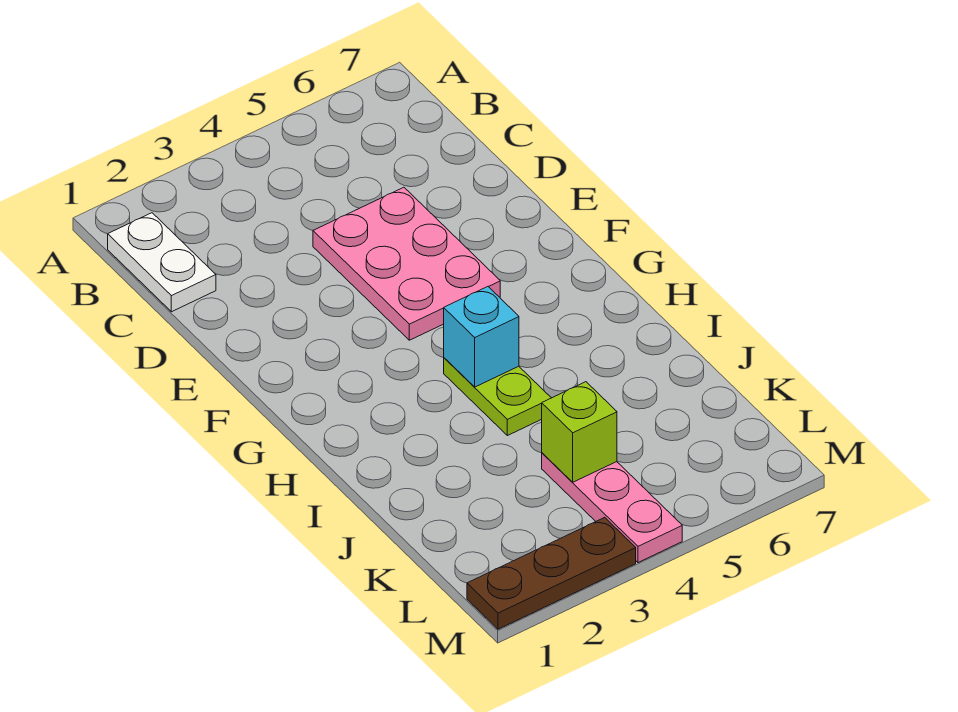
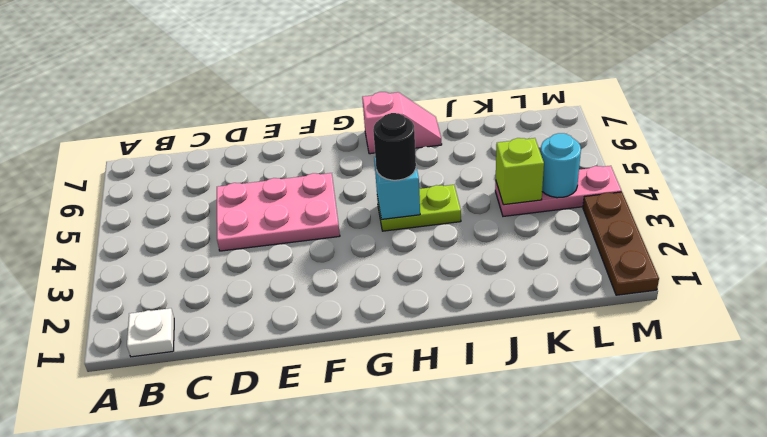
white plate B1:C1 level 1 -> white plate B1 level 1
none -> black round brick H4 level 3
none -> pink slope H7:I7 level 1 top H
none -> cyan round brick L4 level 2

